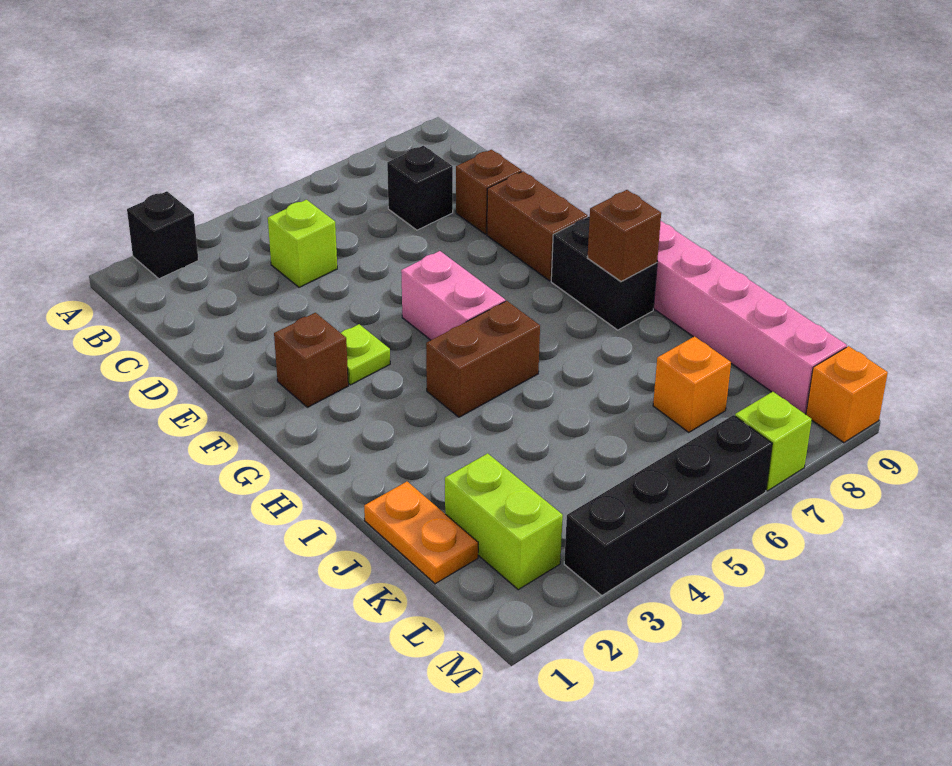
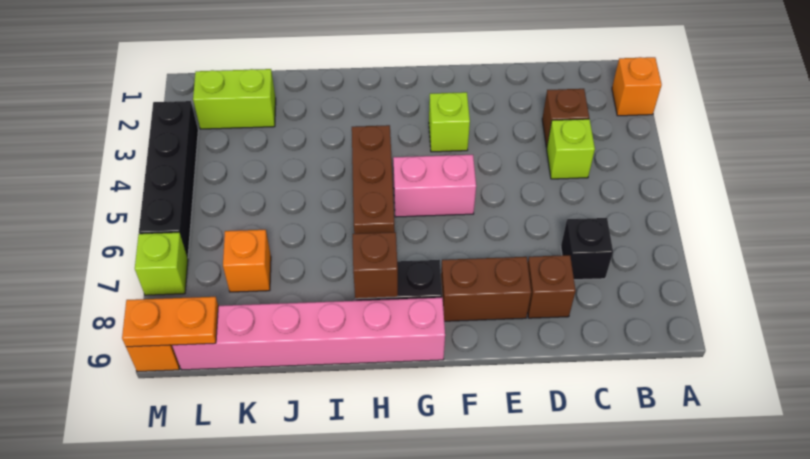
black brick A2 level 1 -> orange brick A2 level 1
brown brick F2 level 1 -> brown brick C3 level 1
lime plate F3 level 1 -> lime brick F3 level 1
brown brick H4:H5 level 1 -> brown brick H4:H6 level 1
orange plate J1:K1 level 1 -> orange plate L9:M9 level 2

